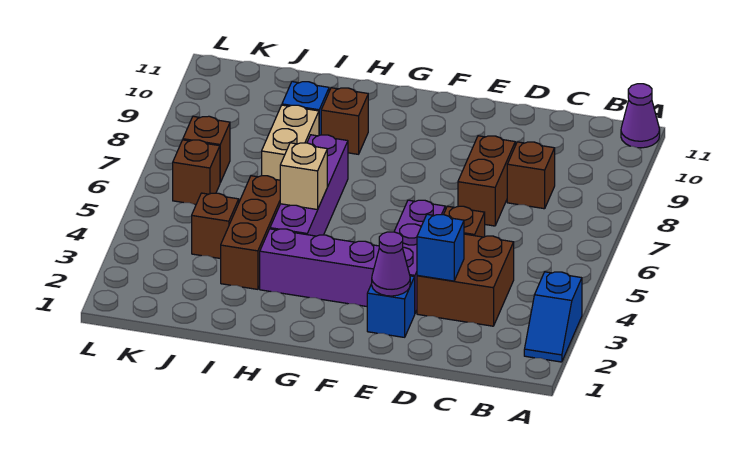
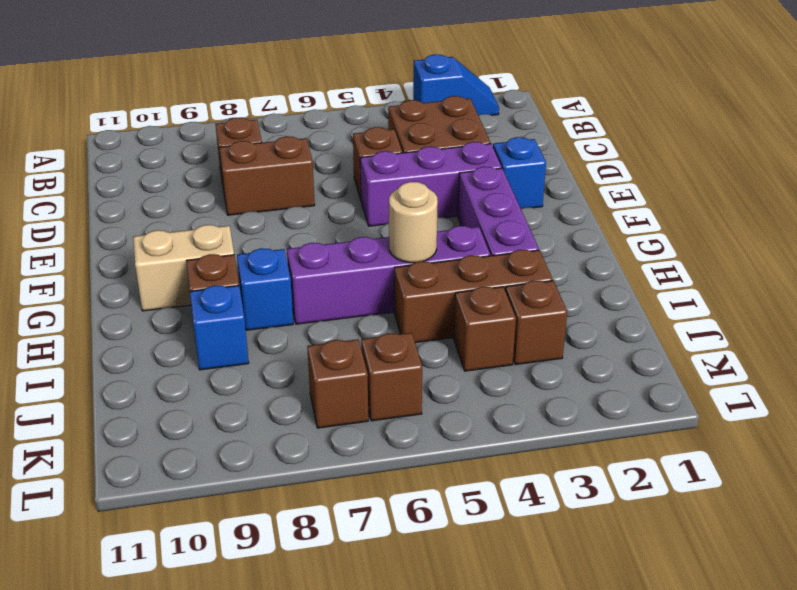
purple cone A11 level 1 -> none
blue brick D3 level 2 -> blue brick H8 level 1
purple cone E2 level 2 -> none
tan brick H5 level 2 -> tan round brick H5 level 2
tan brick I7:I8 level 1 -> tan brick G9:G10 level 1
none -> brown brick J3 level 1

